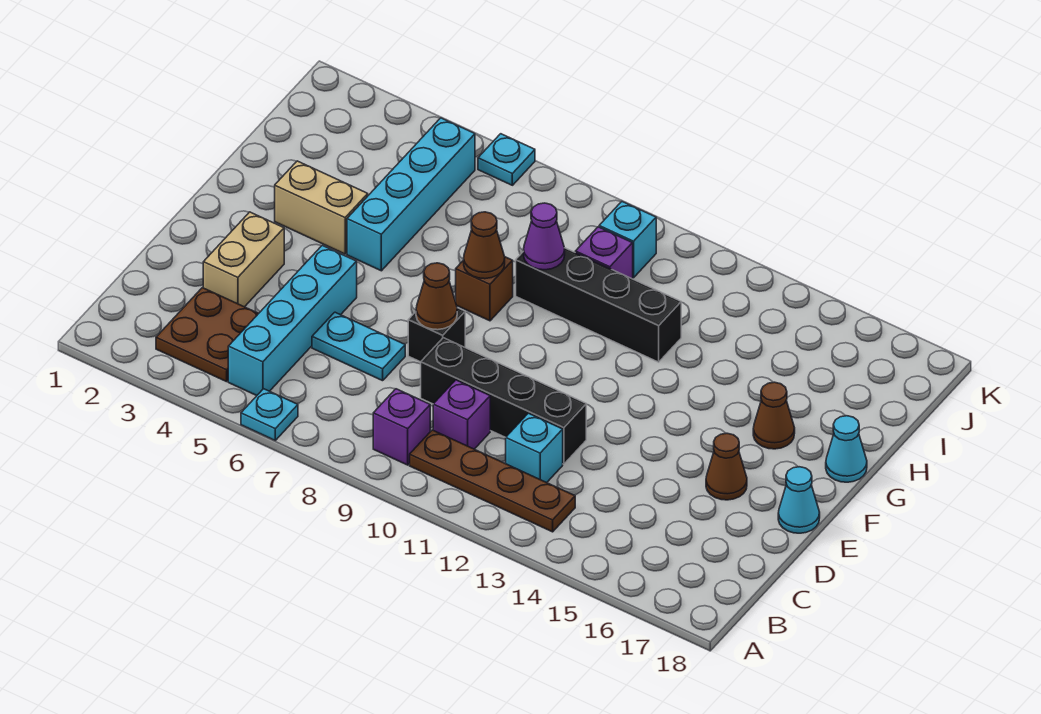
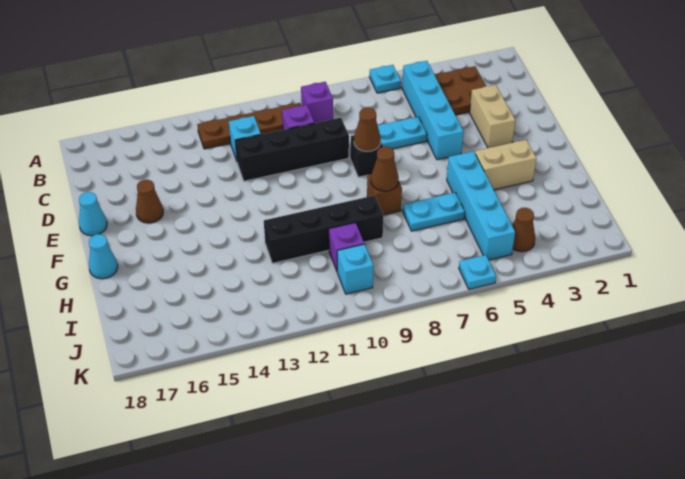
brown cone G16 level 1 -> brown cone J4 level 1
none -> cyan plate H6:H7 level 1
purple cone H9 level 2 -> none

